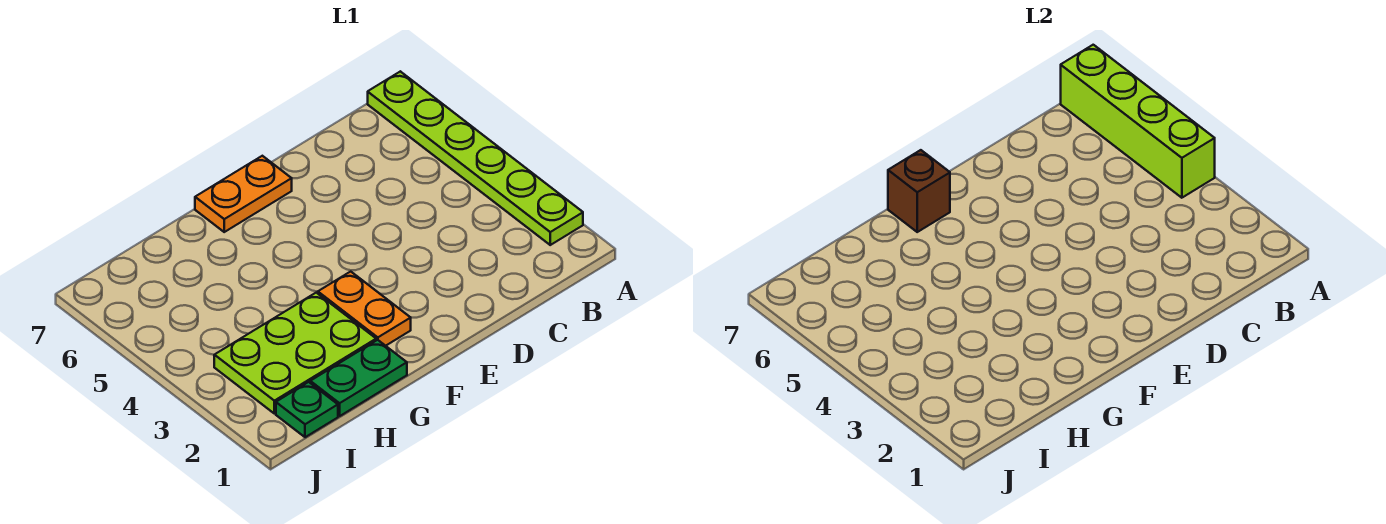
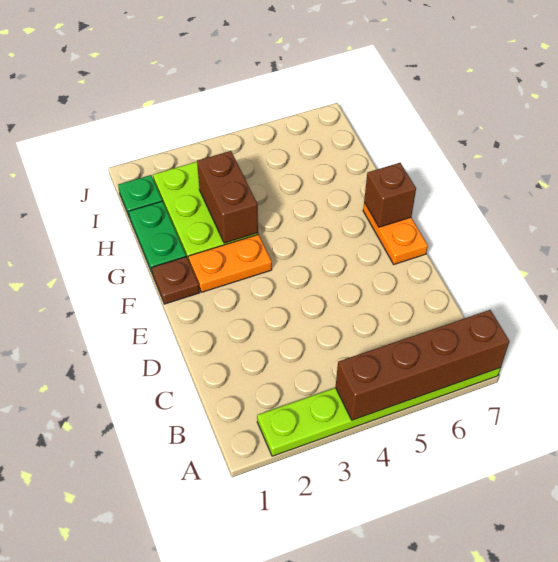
lime brick A4:A7 level 2 -> brown brick A4:A7 level 2
none -> brown plate F1 level 1
none -> brown brick G3:H3 level 2

